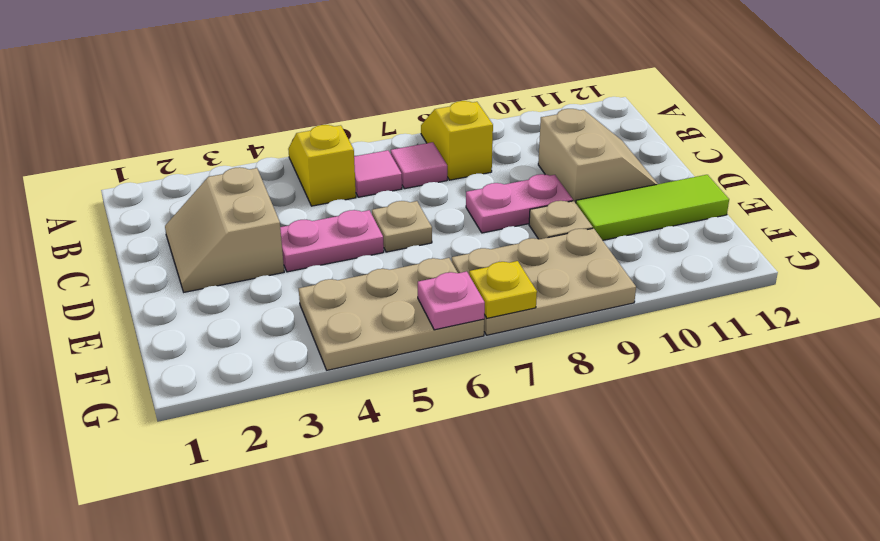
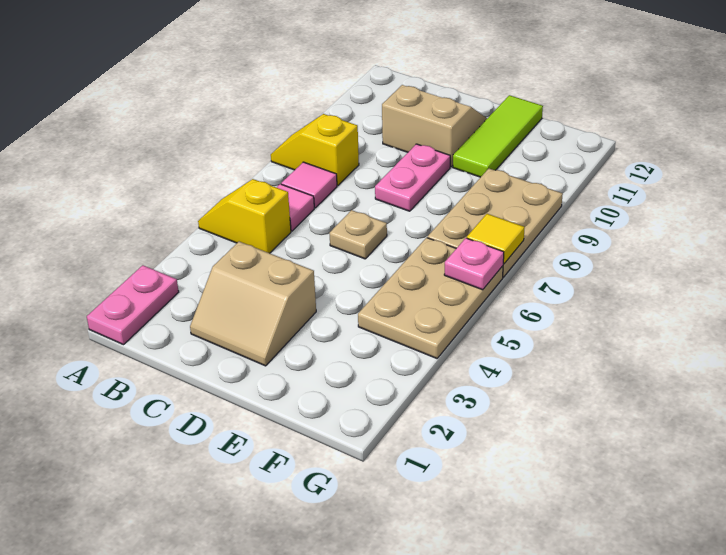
pink plate D4:D5 level 1 -> pink plate A1:A2 level 1
tan plate E9 level 1 -> none
yellow plate G7 level 2 -> yellow tile G7 level 2

